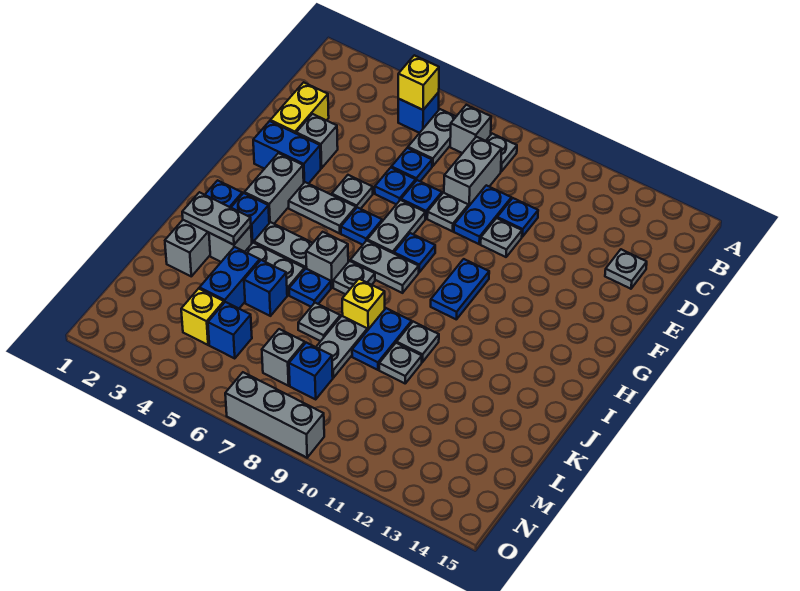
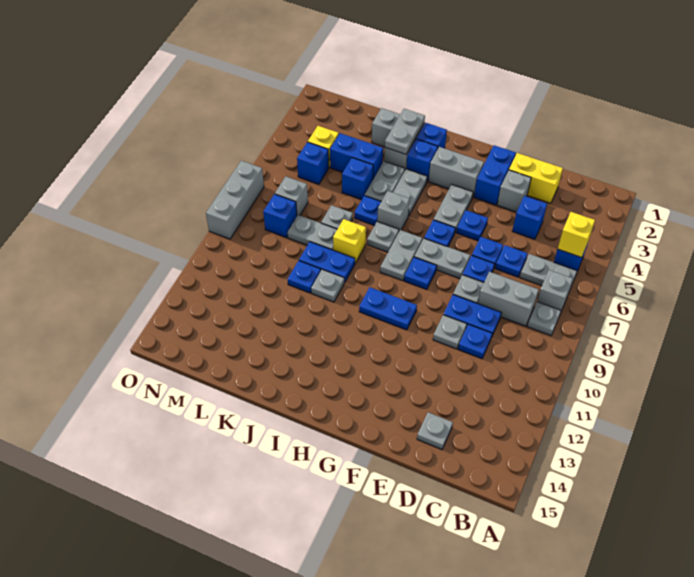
none -> blue brick D4 level 1
grey plate F5 level 1 -> blue plate F5 level 1
grey plate K10 level 1 -> blue plate K10 level 1

